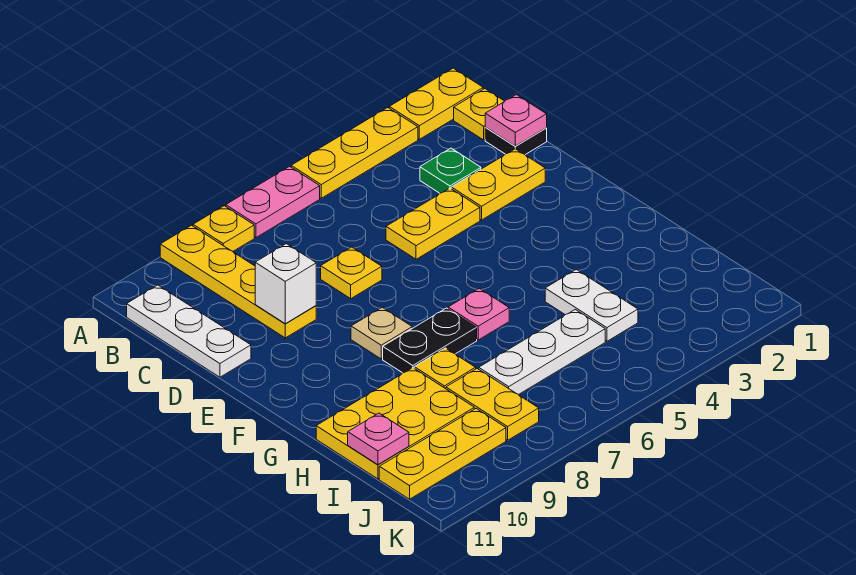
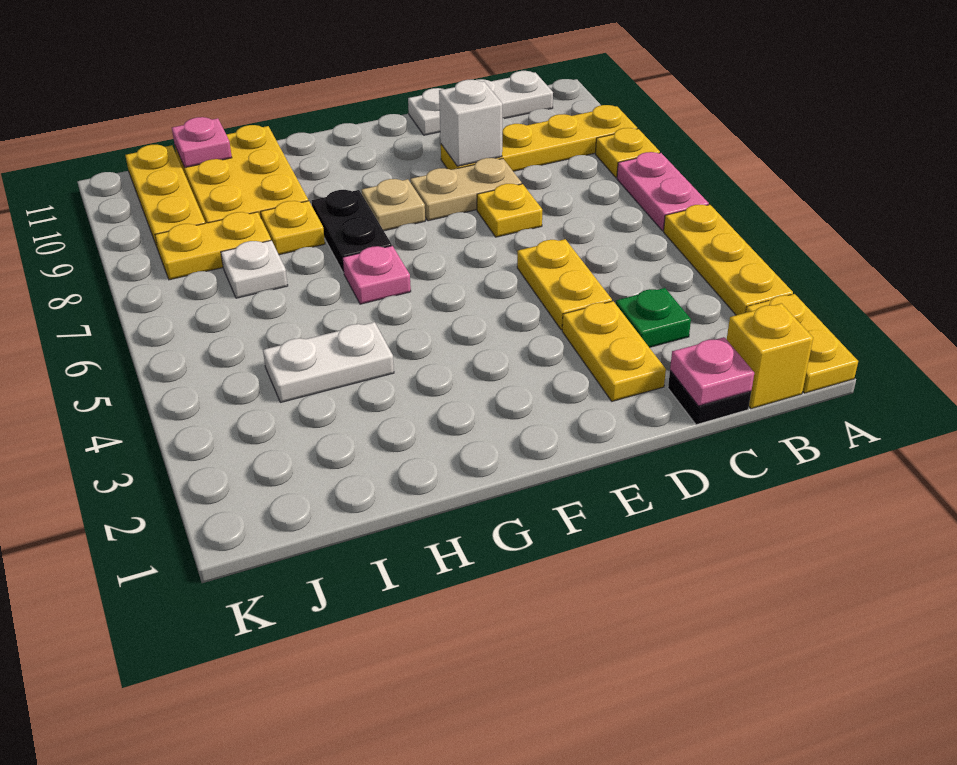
yellow plate B1 level 1 -> yellow brick B1 level 1
none -> tan plate D8:E8 level 1
white plate I5:I7 level 1 -> white plate I7 level 1

